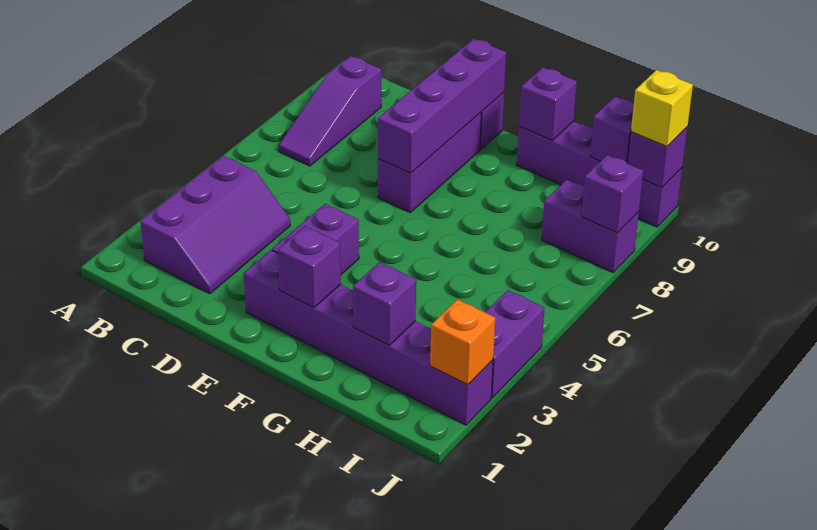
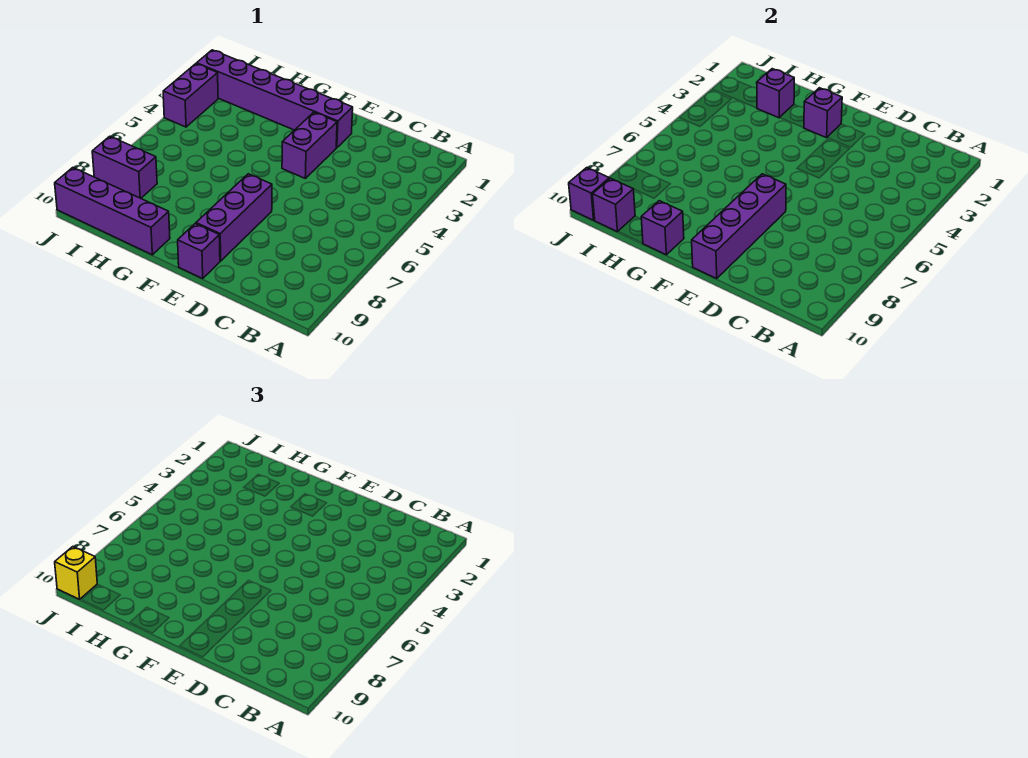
purple slope B2:C4 level 1 top B -> none
purple slope B7:B9 level 1 top 9 -> none
orange brick J2 level 2 -> none
purple brick J8 level 2 -> none

